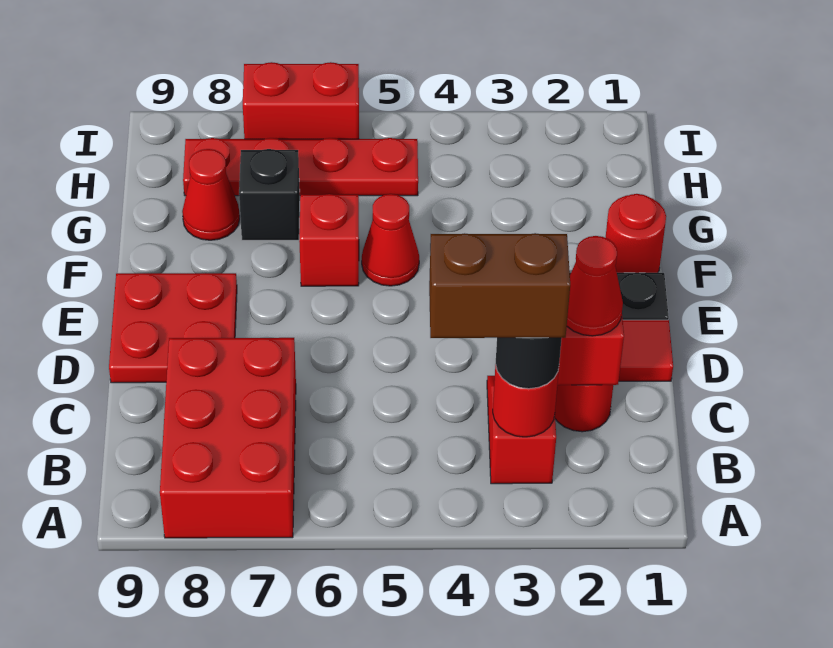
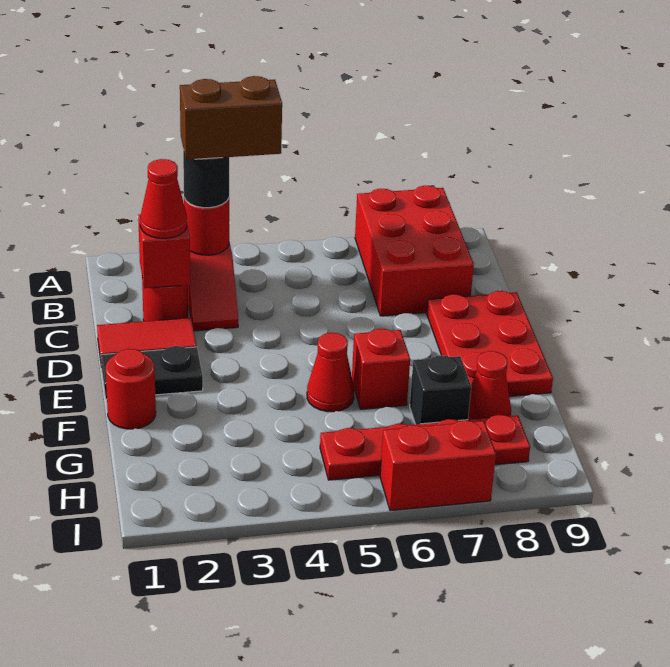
red plate D8:E9 level 1 -> red plate D8:F9 level 1

